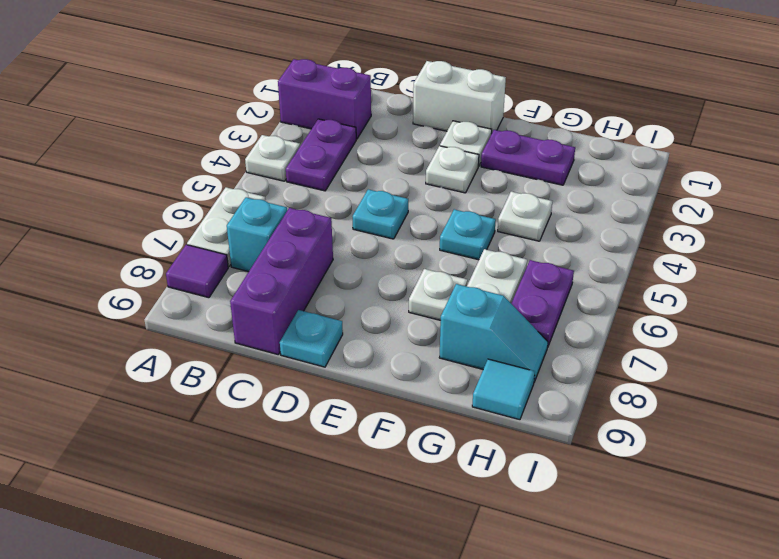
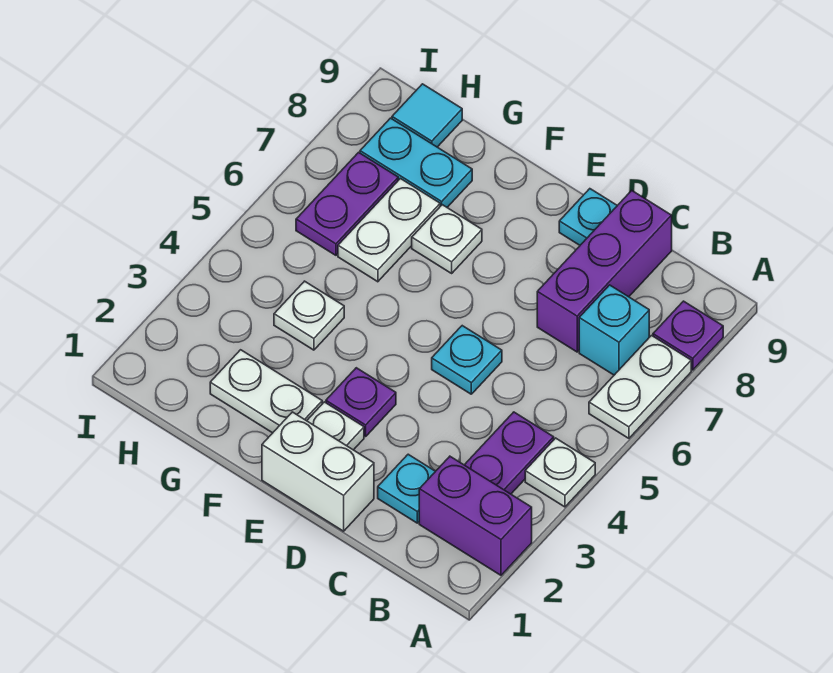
purple tile A8 level 1 -> purple plate A8 level 1
white plate E3 level 1 -> purple plate E3 level 1
purple plate F2:G2 level 1 -> white plate F2:G2 level 1
cyan plate F5 level 1 -> cyan plate C2 level 1
cyan slope G8:H8 level 1 top G -> cyan plate G8:H8 level 1

